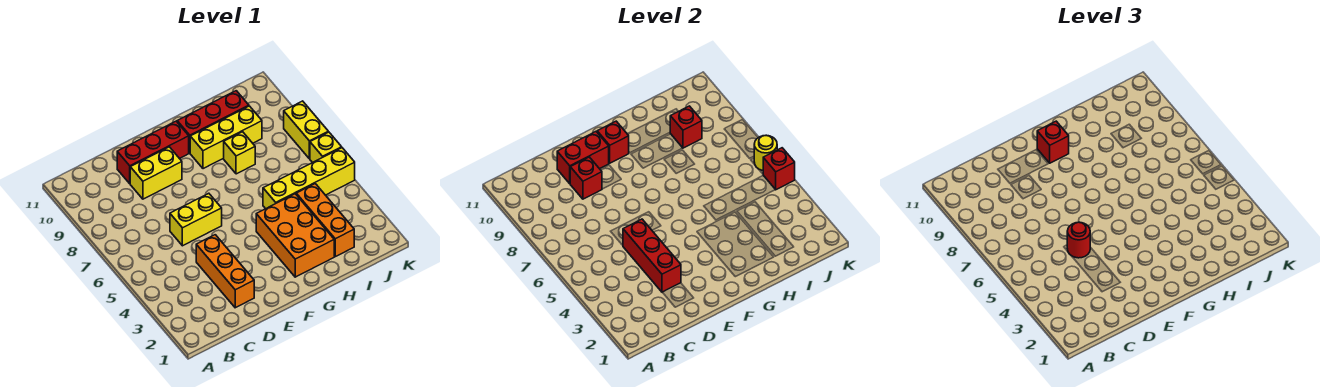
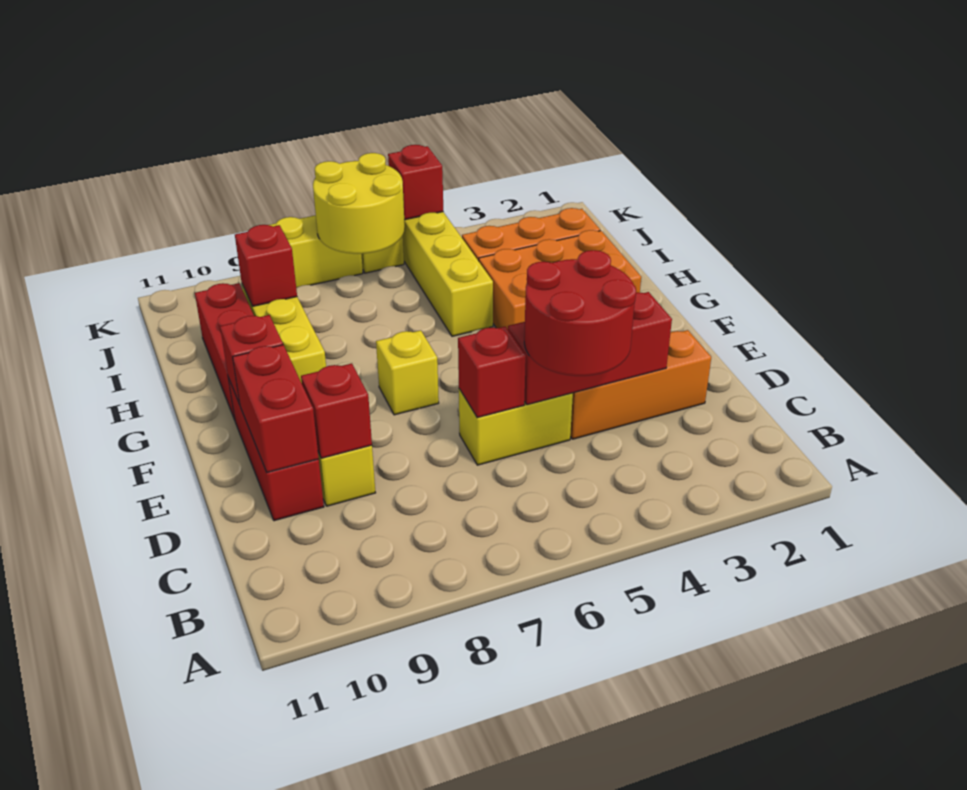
red round brick D5 level 3 -> red round brick C4:D5 level 3
yellow brick D6:E6 level 1 -> yellow brick D5:D6 level 1
red brick F10 level 3 -> red brick D6 level 2
yellow brick H8 level 1 -> yellow brick F7 level 1
yellow round brick K6 level 2 -> yellow round brick J6:K7 level 2

